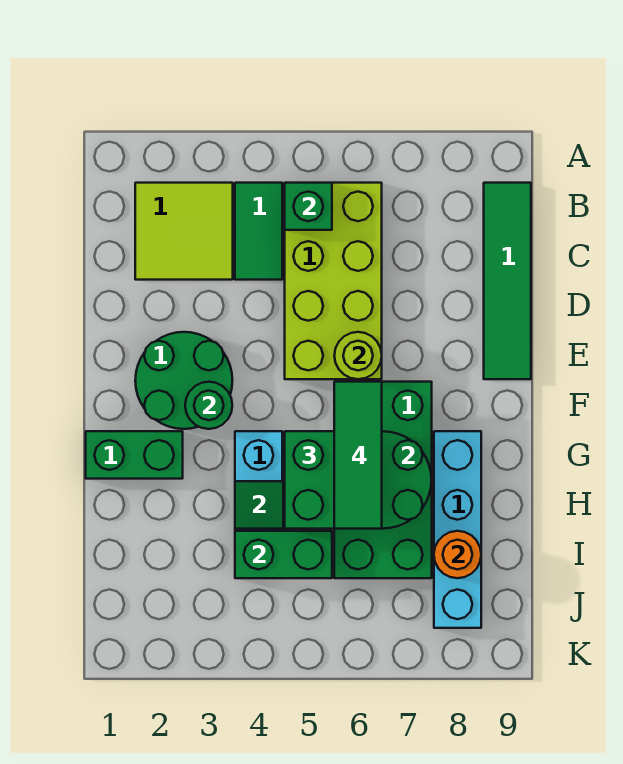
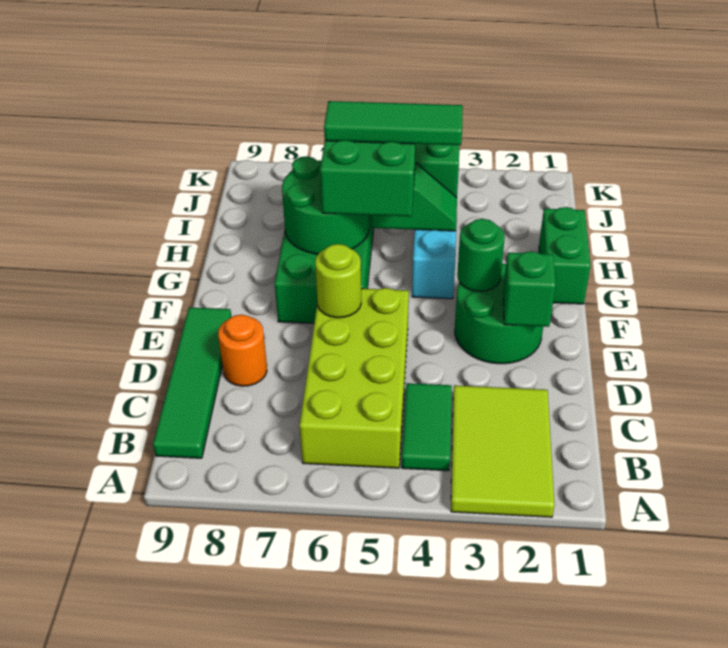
lime tile B2:C3 level 1 -> lime tile A2:C3 level 1
green brick B5 level 2 -> green brick E2 level 2
green tile F6:H6 level 4 -> green tile H4:H6 level 4
green brick G1:G2 level 1 -> green brick G1:H1 level 1
cyan brick G8:J8 level 1 -> none
orange round brick I8 level 2 -> orange round brick D8 level 1

